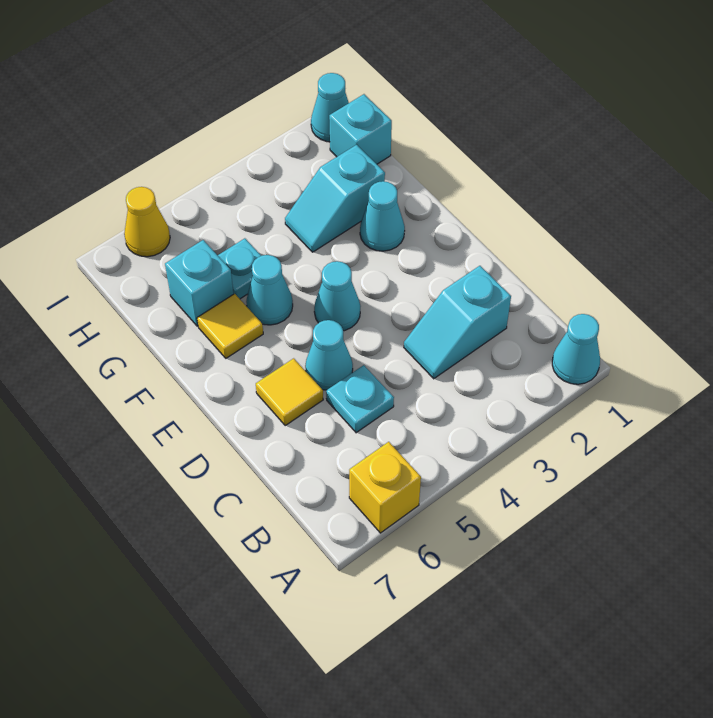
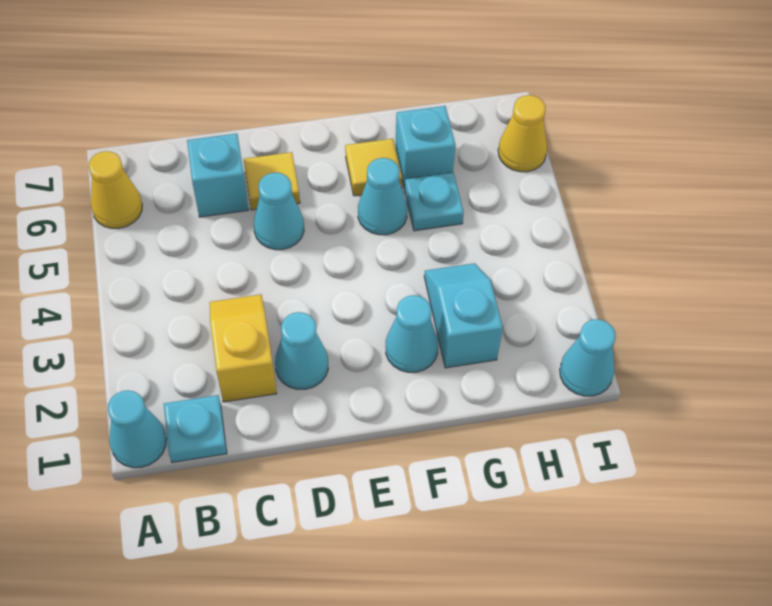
yellow brick A6 level 1 -> yellow cone A6 level 1
cyan slope C2:C3 level 1 top 2 -> yellow slope C2:C3 level 1 top 2
cyan plate C5 level 1 -> cyan plate B1 level 1
cyan cone E4 level 1 -> cyan cone D2 level 1
cyan brick H1 level 1 -> cyan brick C6 level 1

